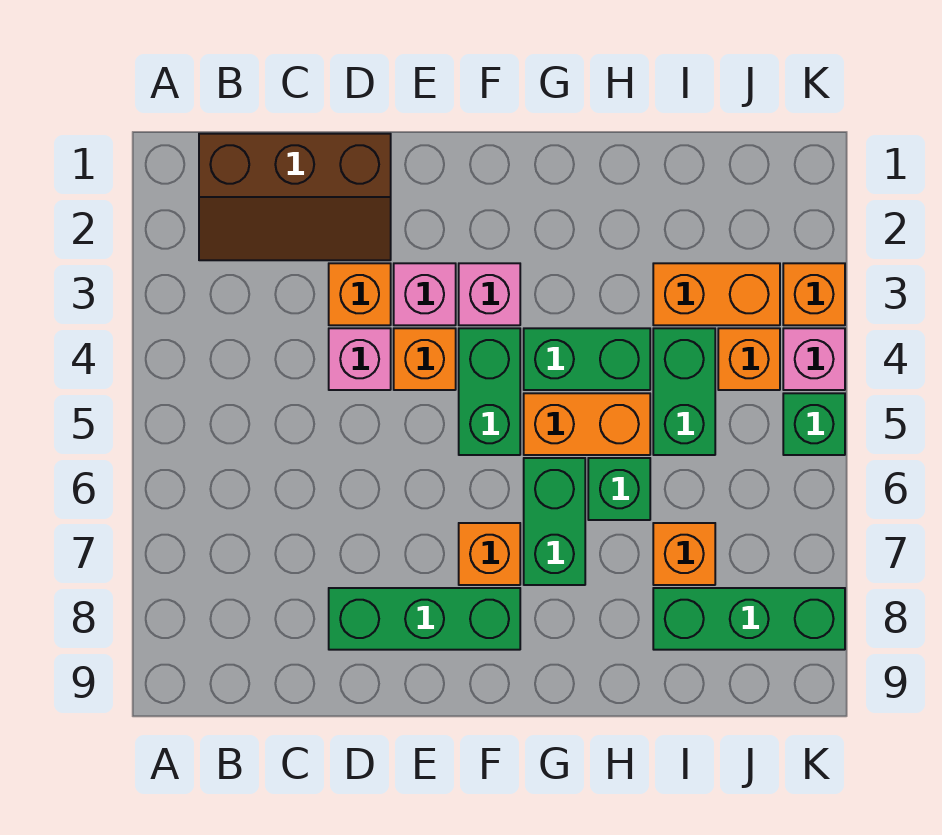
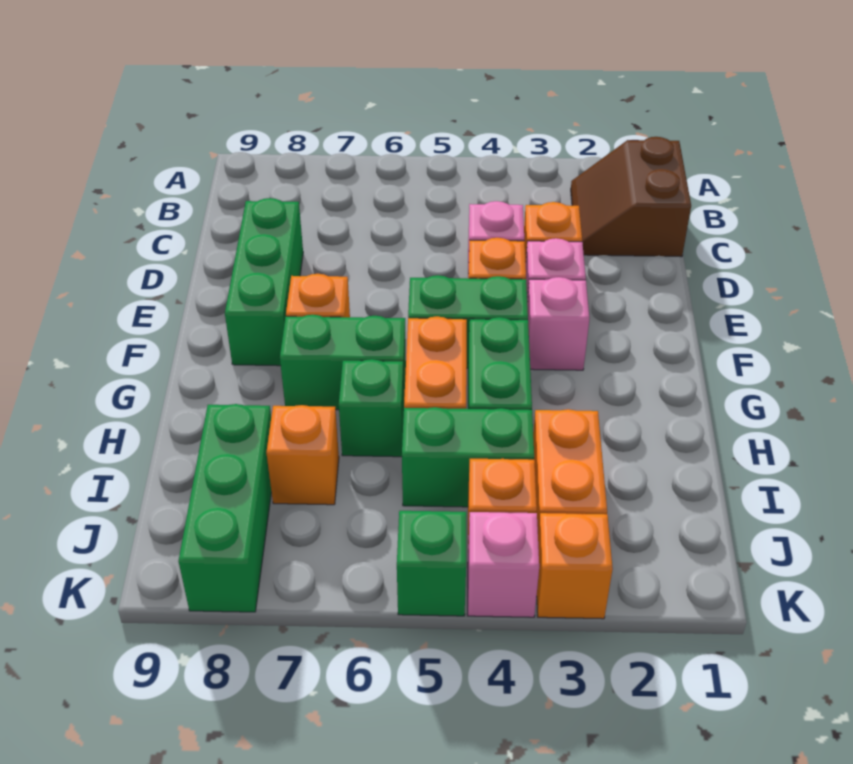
brown slope B1:D2 level 1 top 1 -> brown slope B1:C2 level 1 top 1

